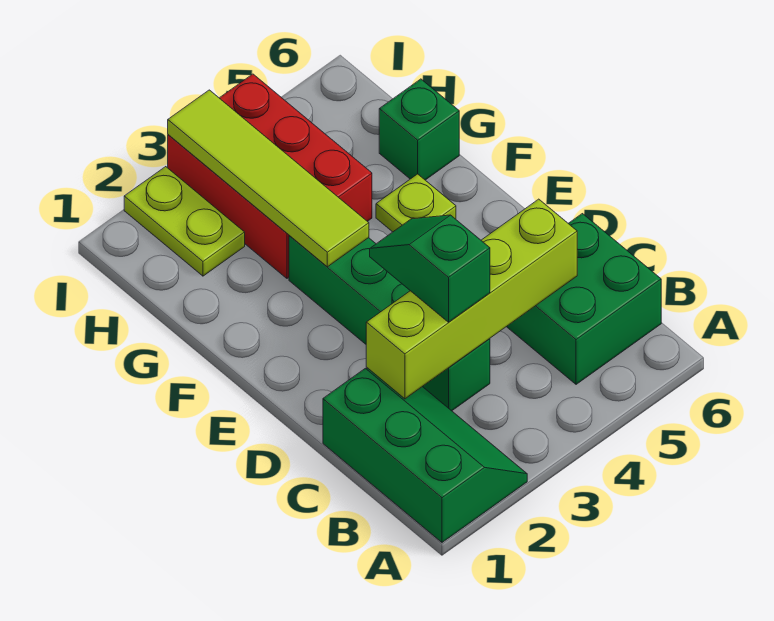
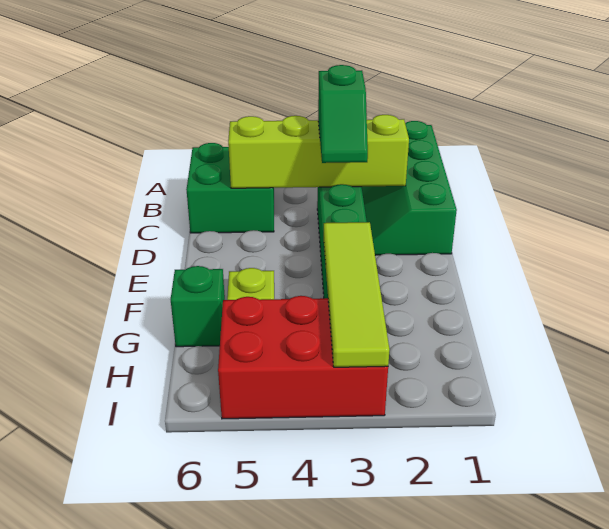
green slope A1:C2 level 1 top 1 -> green slope A1:D2 level 1 top 1
red brick G3:I4 level 1 -> red brick H3:I5 level 1
lime plate H2:I2 level 1 -> none

